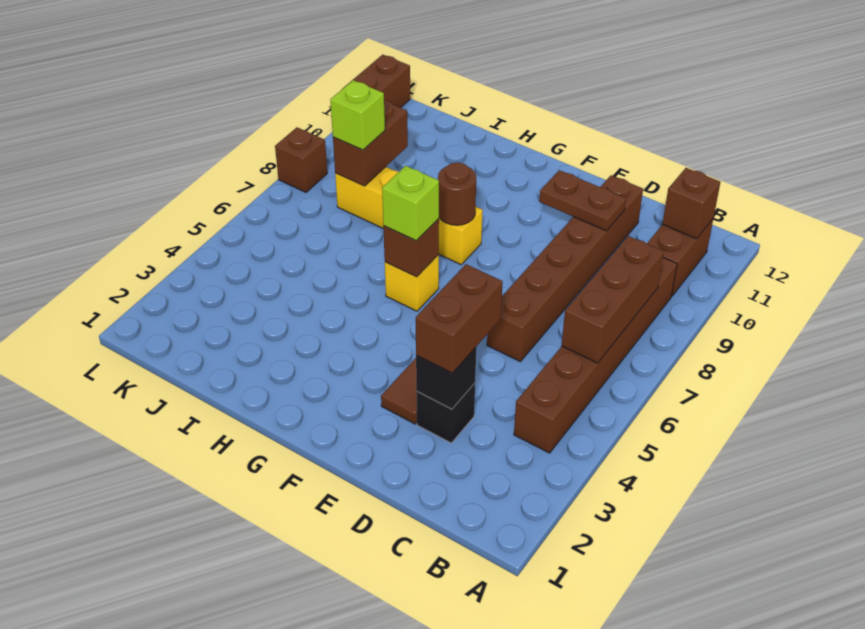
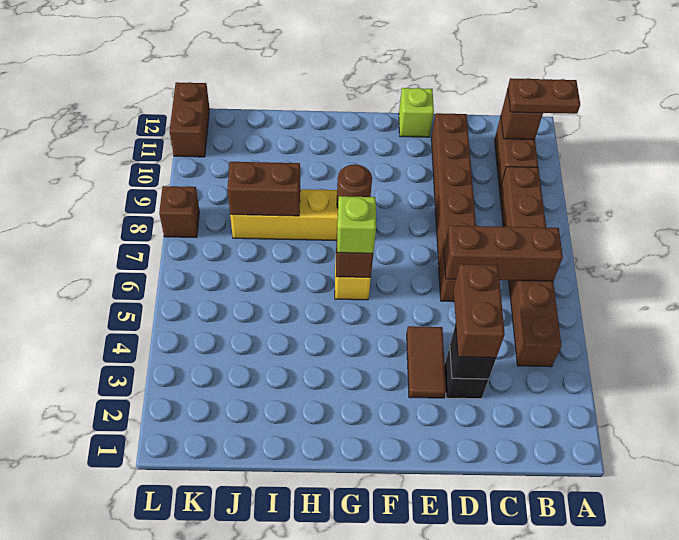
brown brick B6:B8 level 2 -> brown brick B6:D6 level 2
brown plate D10:E10 level 2 -> brown plate A11:B11 level 3
brown brick J8:J9 level 2 -> brown brick I8:J8 level 2
lime brick J8 level 3 -> lime brick E12 level 1

